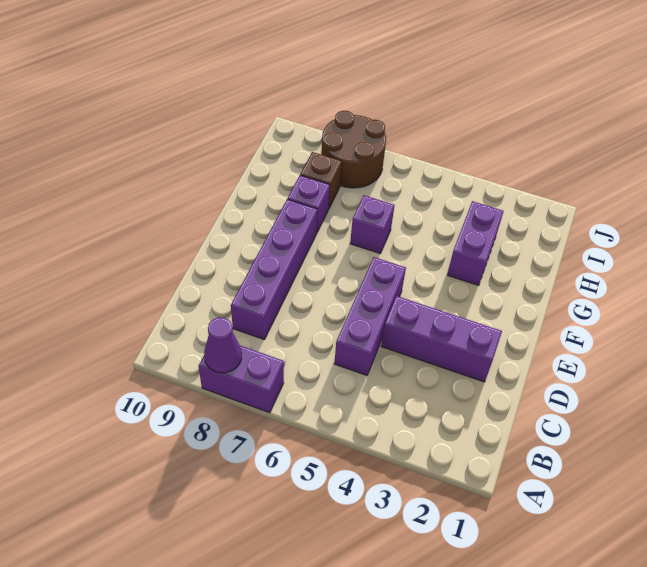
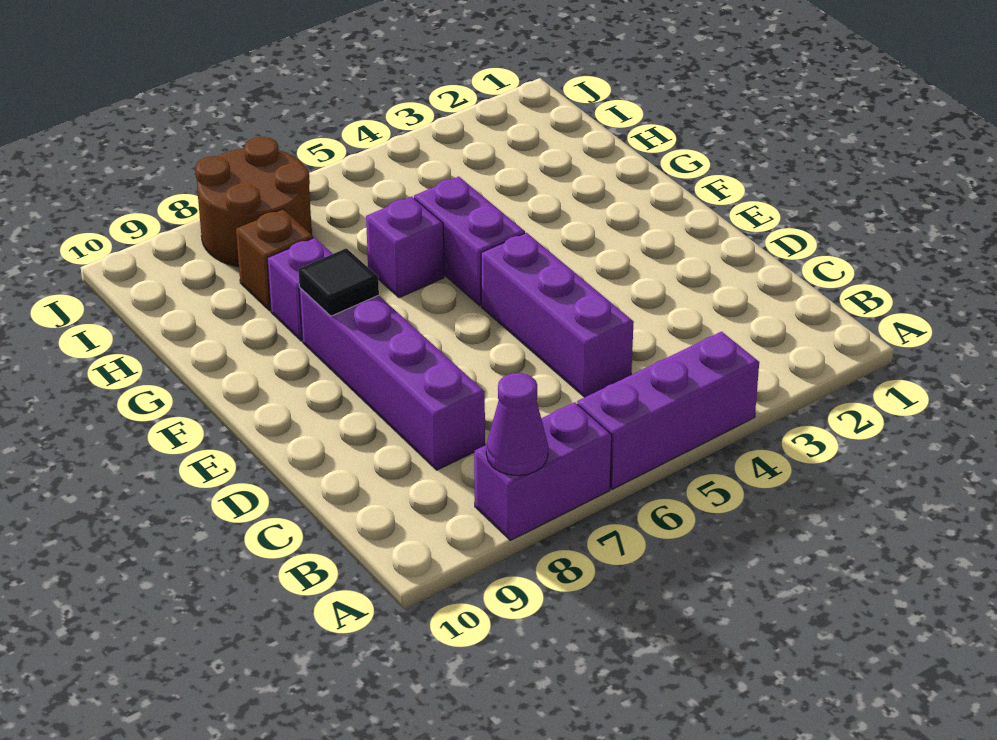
purple brick D2:D4 level 1 -> purple brick A4:A6 level 1
none -> black tile F8 level 2
purple brick G3:H3 level 1 -> purple brick F5:G5 level 1

